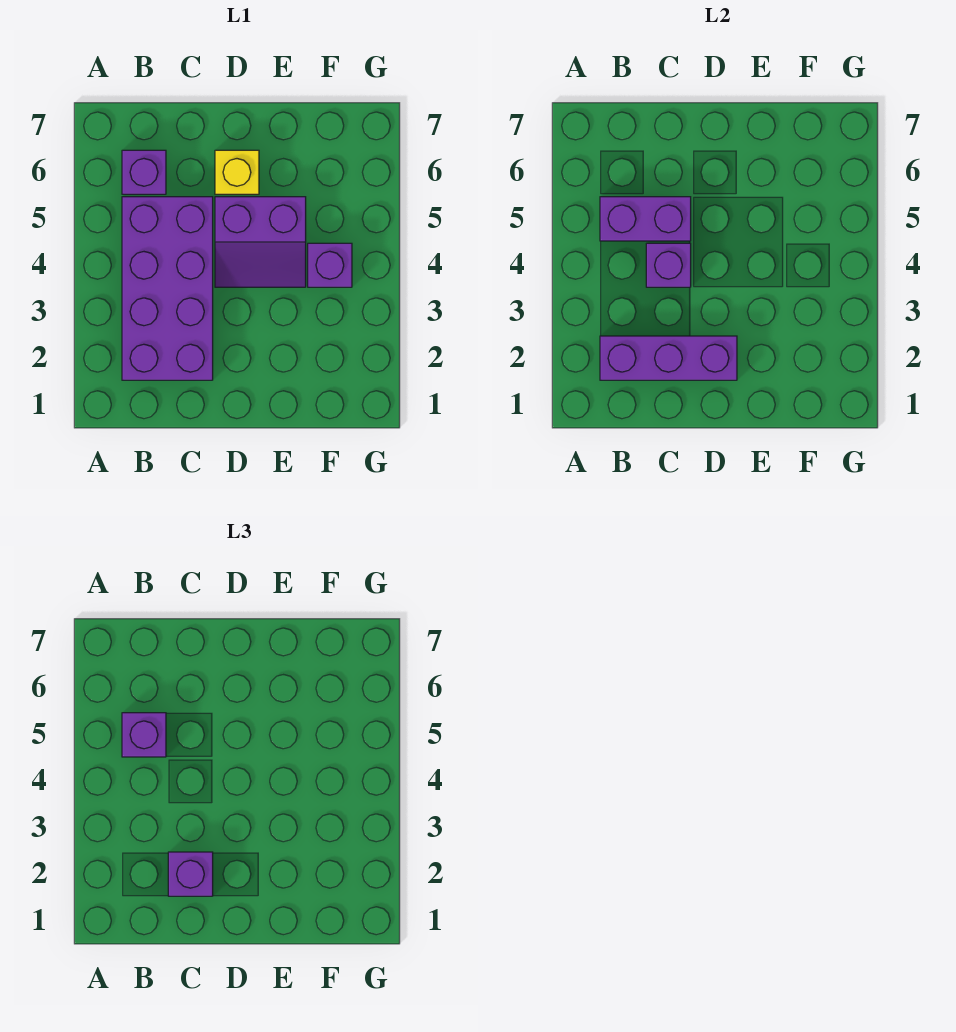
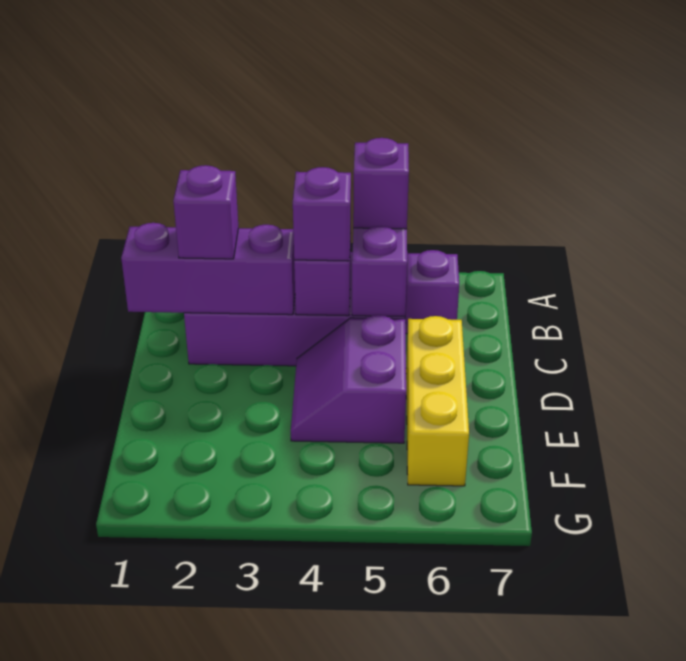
purple brick B2:D2 level 2 -> purple brick C1:C3 level 2
yellow brick D6 level 1 -> yellow brick D6:F6 level 1
purple brick F4 level 1 -> purple brick C4 level 3

